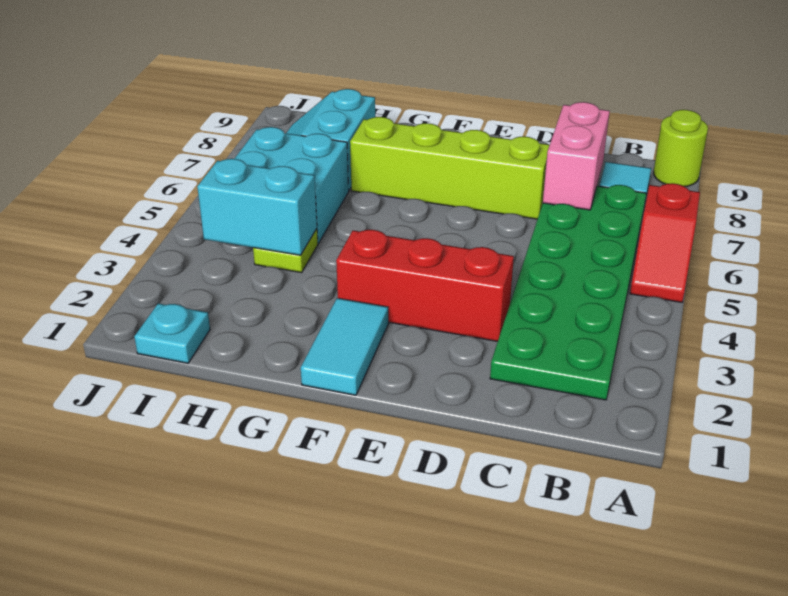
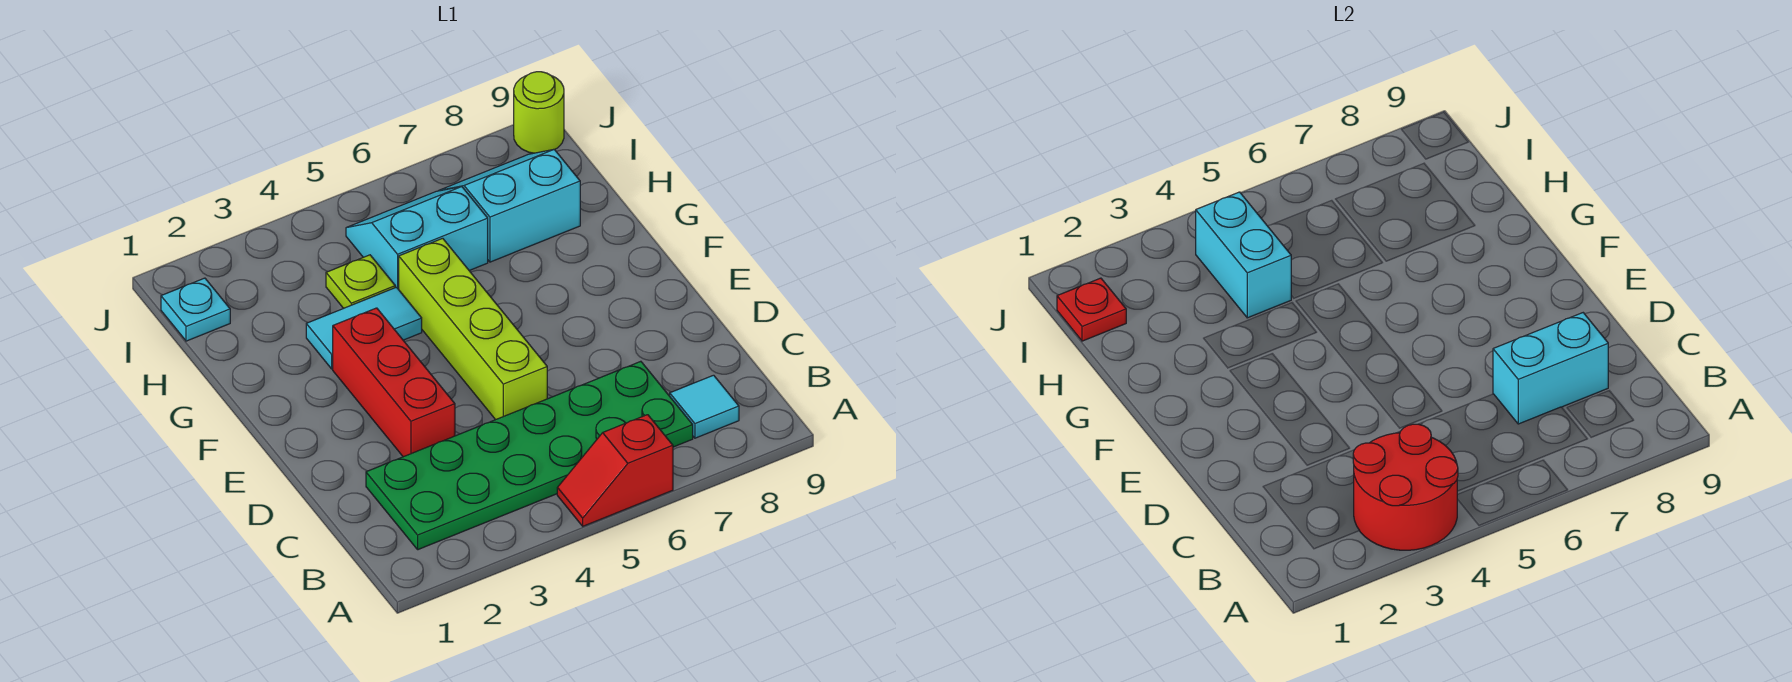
none -> red round brick A3:B4 level 2
lime round brick A9 level 1 -> lime round brick J9 level 1
pink brick C7:C8 level 2 -> cyan brick C7:C8 level 2
lime brick D7:G7 level 1 -> lime brick D5:G5 level 1
cyan tile F1:F2 level 1 -> cyan tile G3:G4 level 1
cyan brick H5:I6 level 1 -> cyan slope H5:I6 level 1 top H
none -> red plate I1 level 2

